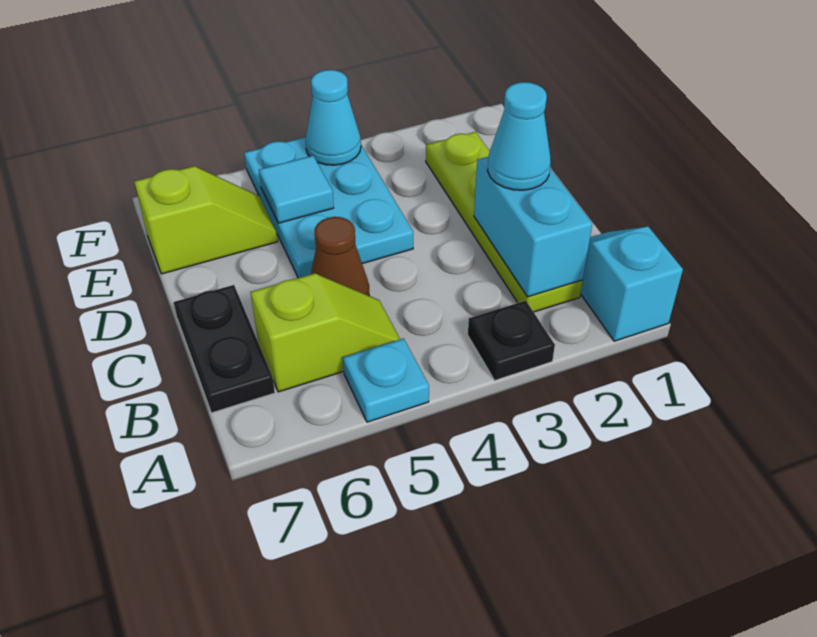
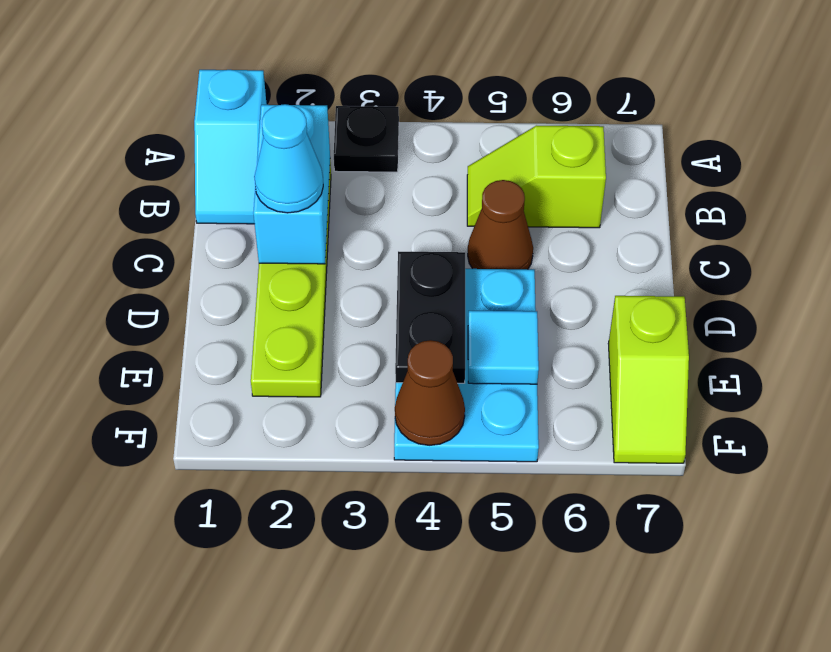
cyan plate A5 level 1 -> none
black plate B7:C7 level 1 -> black plate D4:E4 level 2
lime slope E6:E7 level 1 top 7 -> lime slope E7:F7 level 1 top E
cyan cone F4 level 2 -> brown cone F4 level 2

